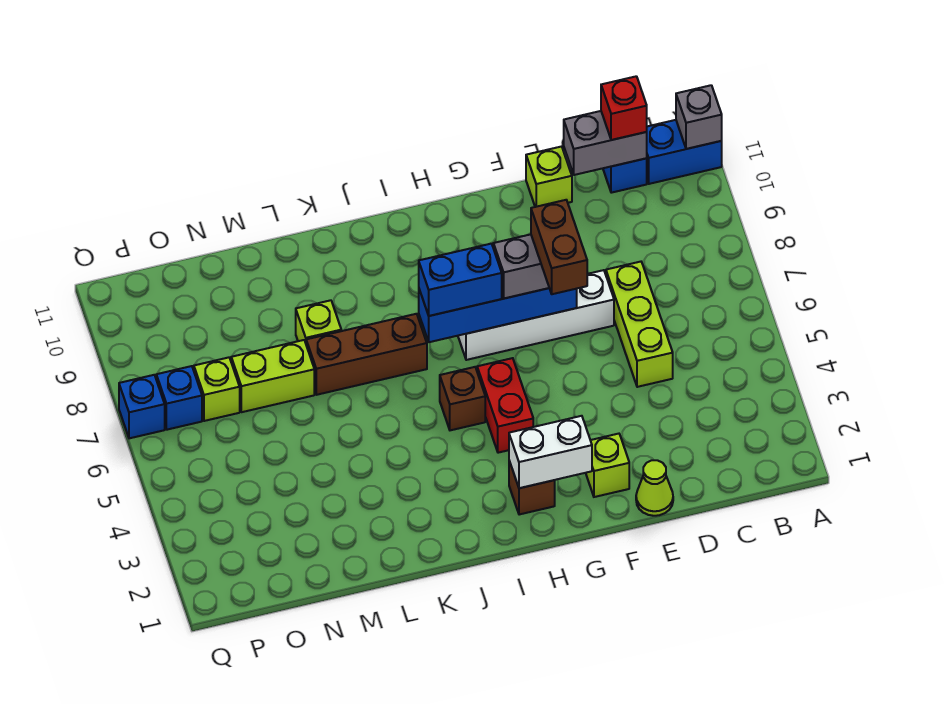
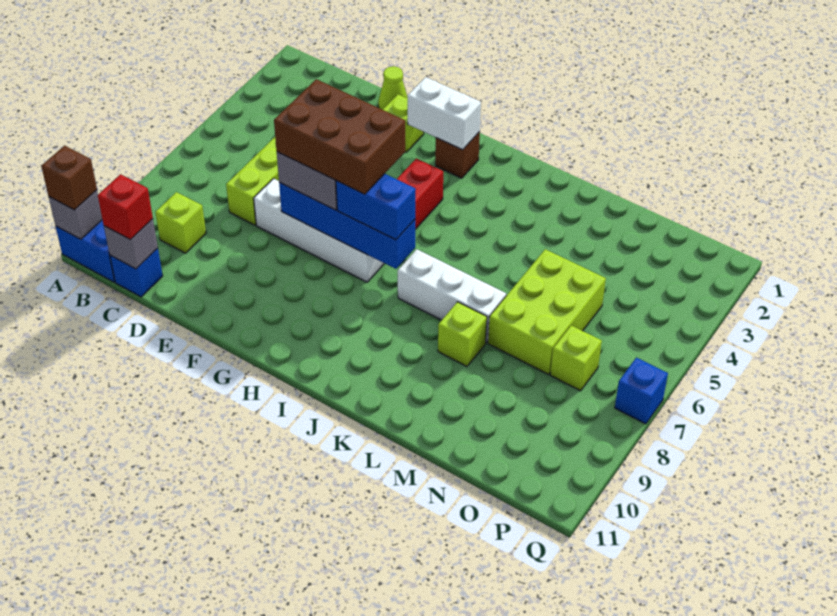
grey brick C11:D11 level 2 -> grey brick C11 level 2
lime brick E11 level 1 -> lime brick C9 level 1
brown brick F6:F7 level 4 -> brown brick F6:H7 level 4
brown brick I5 level 1 -> brown brick A11 level 3
brown brick J7:L7 level 1 -> white brick J7:L7 level 1
lime brick M7:N7 level 1 -> lime brick M5:N7 level 1
blue brick P7 level 1 -> none

